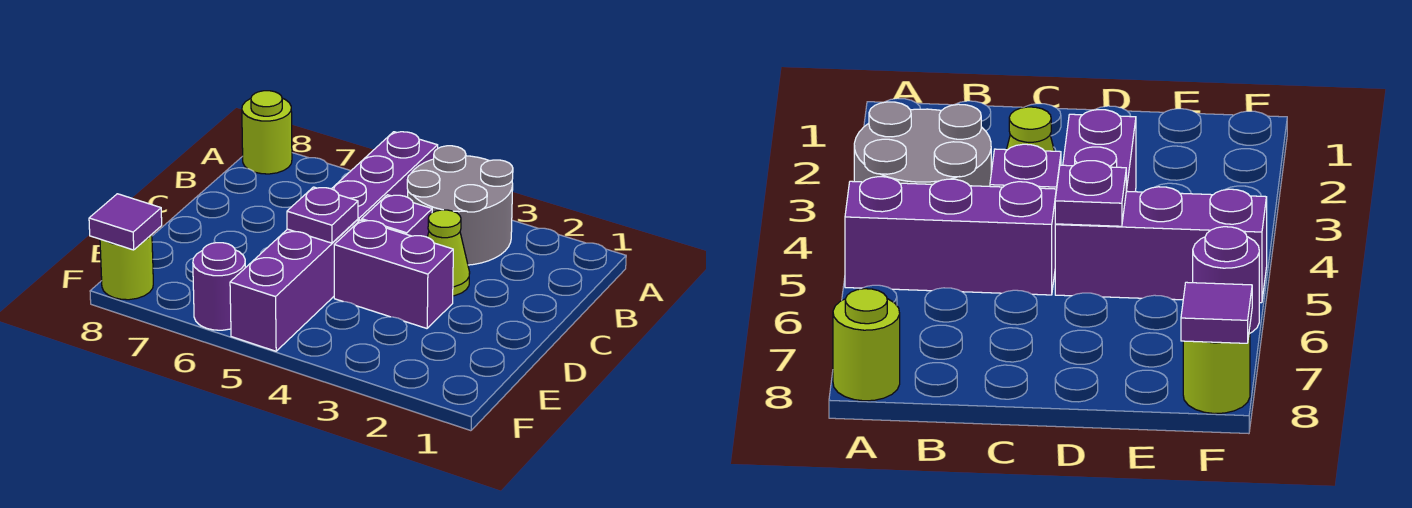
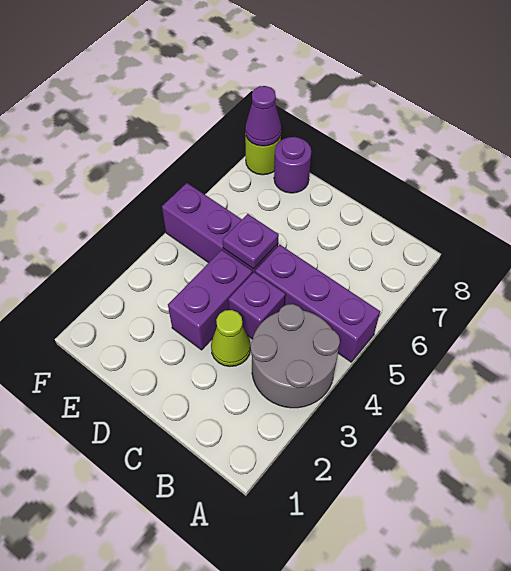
lime round brick A8 level 1 -> none
purple round brick F6 level 1 -> purple round brick E8 level 1
purple tile F8 level 2 -> purple cone F8 level 2

